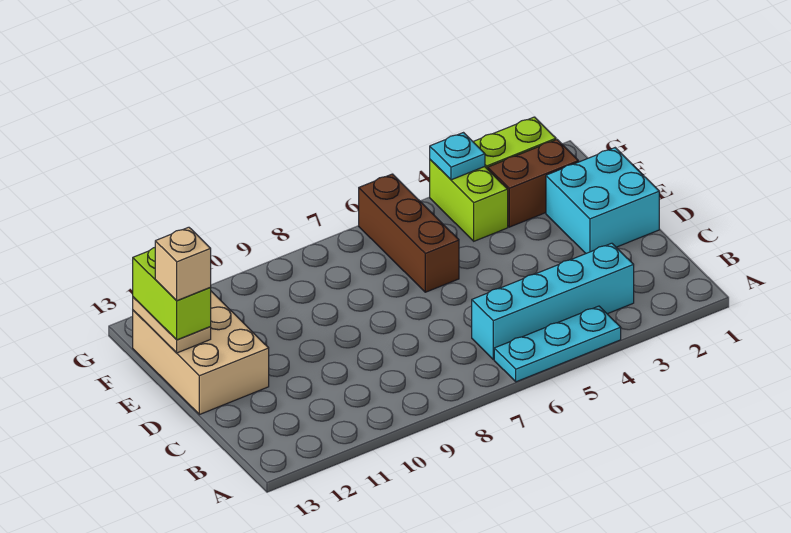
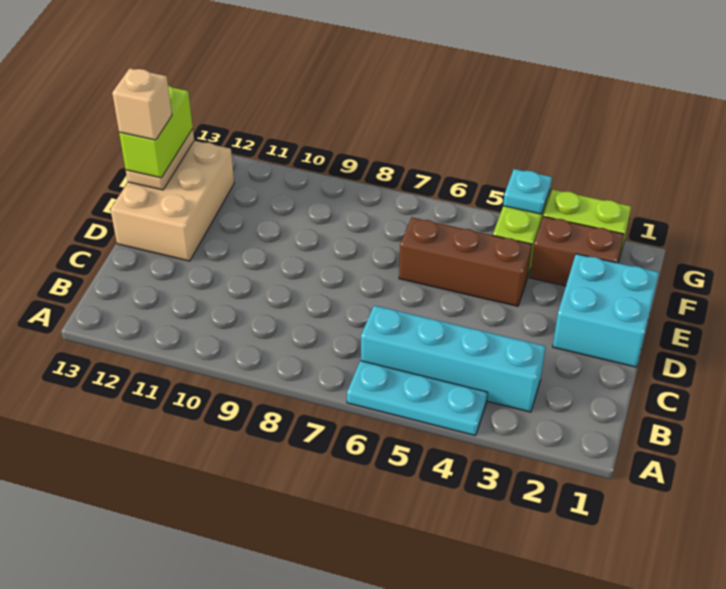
brown brick E6:G6 level 1 -> brown brick E4:E6 level 1

